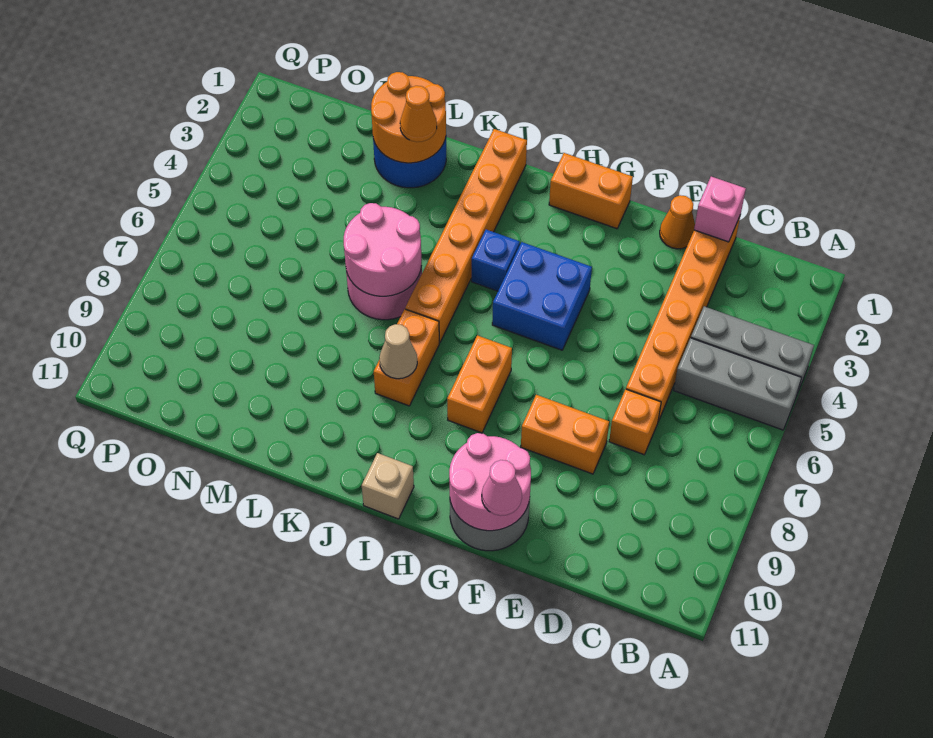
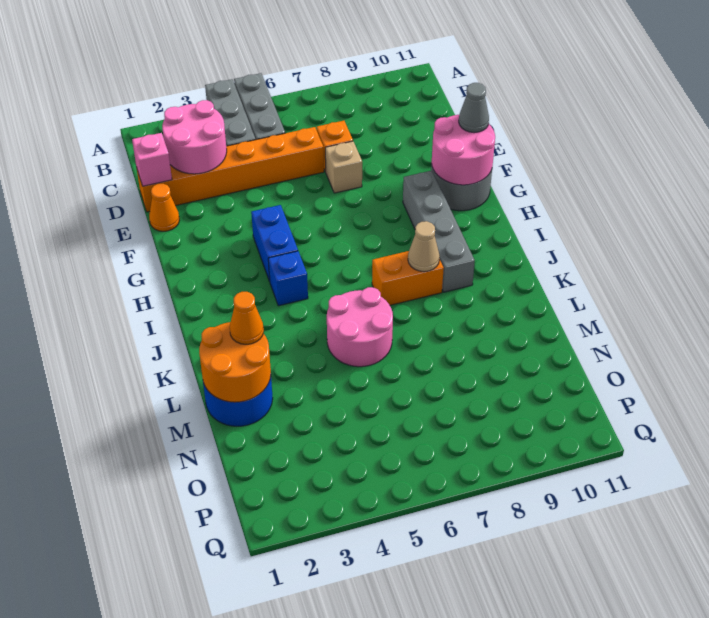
orange brick E8:F8 level 1 -> none
pink cone F11 level 3 -> grey cone F11 level 3
orange brick G1:H1 level 1 -> none
blue brick G4:H5 level 1 -> blue brick G4:H4 level 1
none -> grey brick G9:J9 level 1
orange brick H7:H8 level 1 -> none
tan brick I11 level 1 -> tan brick E7 level 1
orange brick J1:J6 level 1 -> none
pink round brick K5:L6 level 2 -> pink round brick C2:D3 level 2

